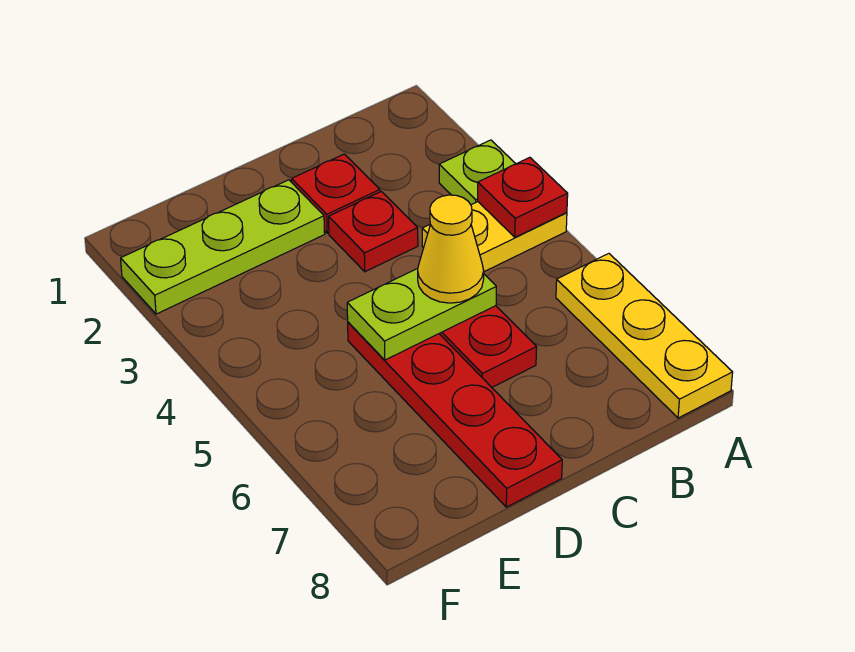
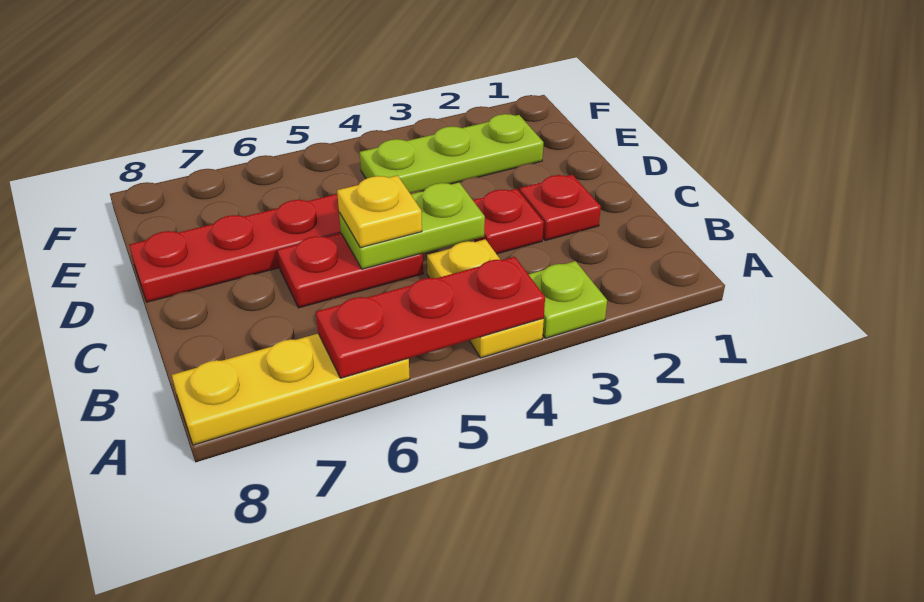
red plate A4 level 2 -> red plate A4:A6 level 2
lime plate C5:D5 level 2 -> lime plate C4:C5 level 2
yellow cone C5 level 3 -> yellow plate C5 level 3
lime plate D2:F2 level 1 -> lime plate E2:E4 level 1

